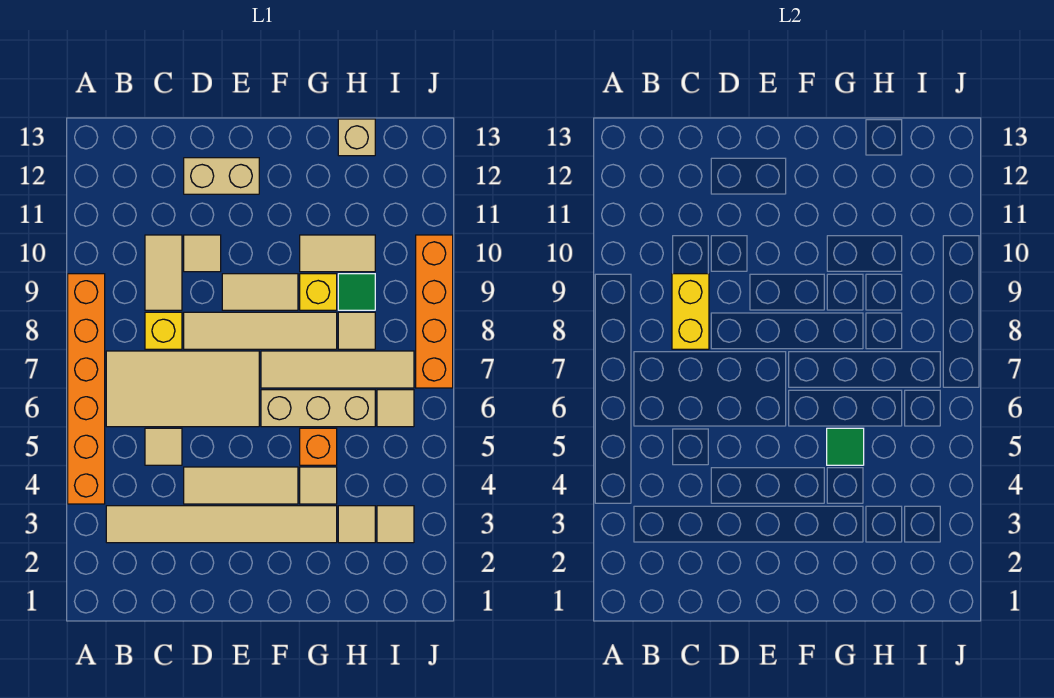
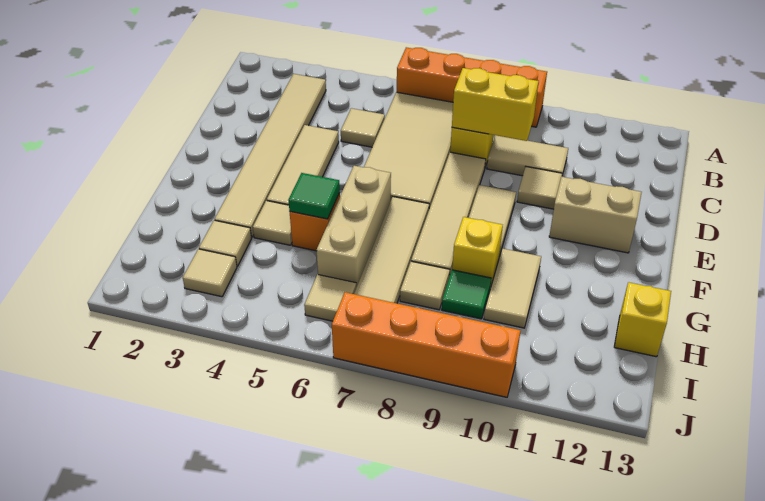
orange brick A4:A9 level 1 -> orange brick A6:A9 level 1
tan brick D12:E12 level 1 -> tan brick E11:E12 level 1
tan brick H13 level 1 -> yellow brick H13 level 1

